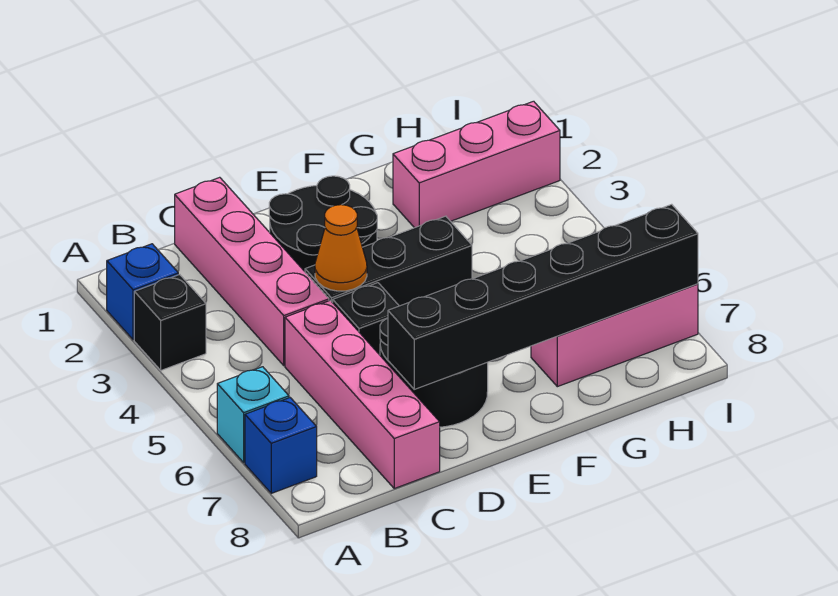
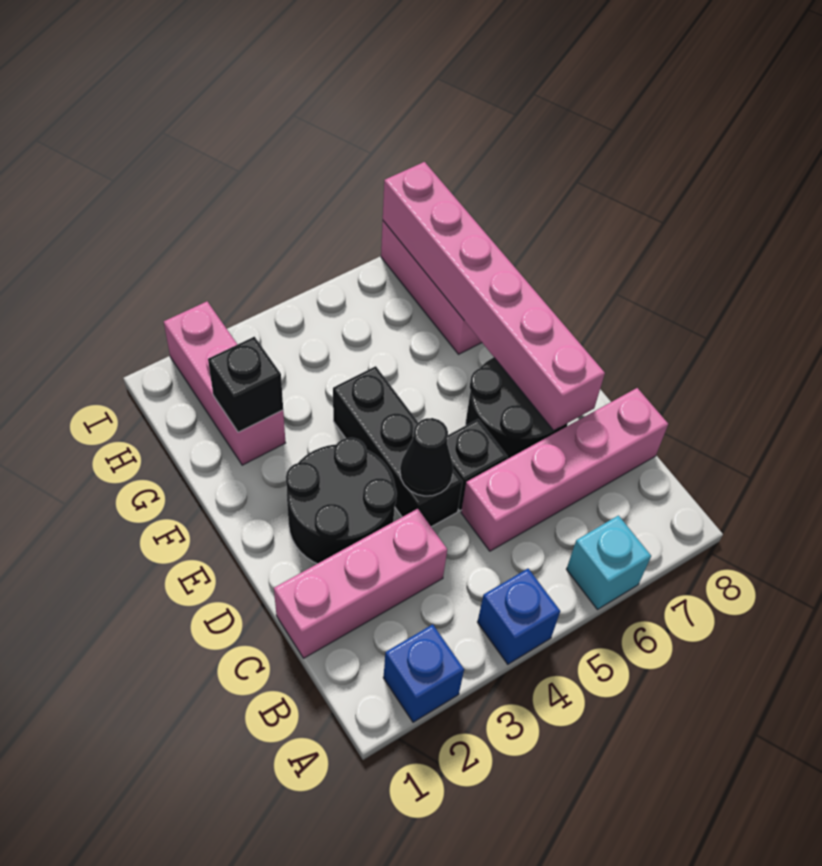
black brick A3 level 1 -> black brick G2 level 2
blue brick A7 level 1 -> blue brick A4 level 1
pink brick C1:C4 level 1 -> pink brick C1:C3 level 1
orange cone D4 level 2 -> black cone D4 level 2
black brick D7:I7 level 2 -> pink brick D7:I7 level 2

